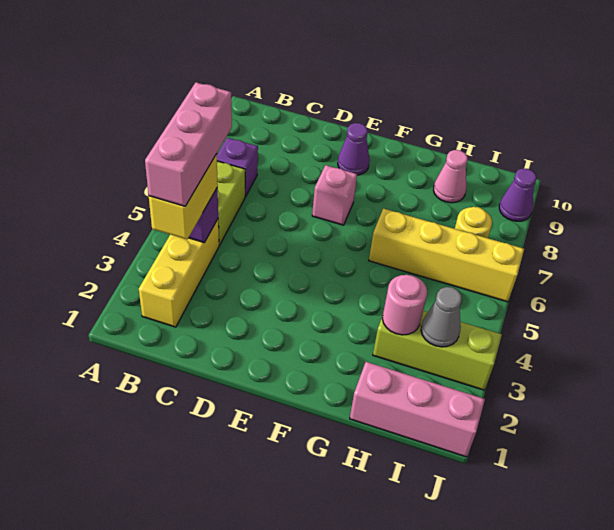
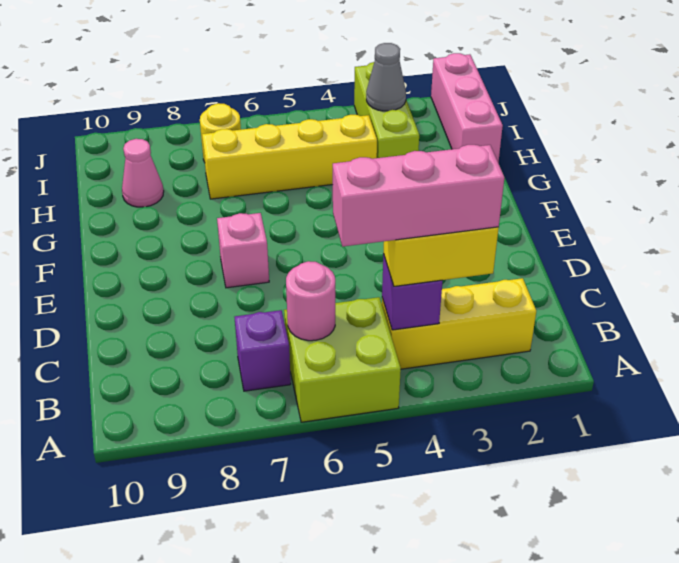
purple cone E9 level 1 -> none
yellow brick G6:J6 level 1 -> yellow brick H4:H7 level 1
pink round brick H3 level 2 -> pink round brick B6 level 2
purple cone J9 level 1 -> none

